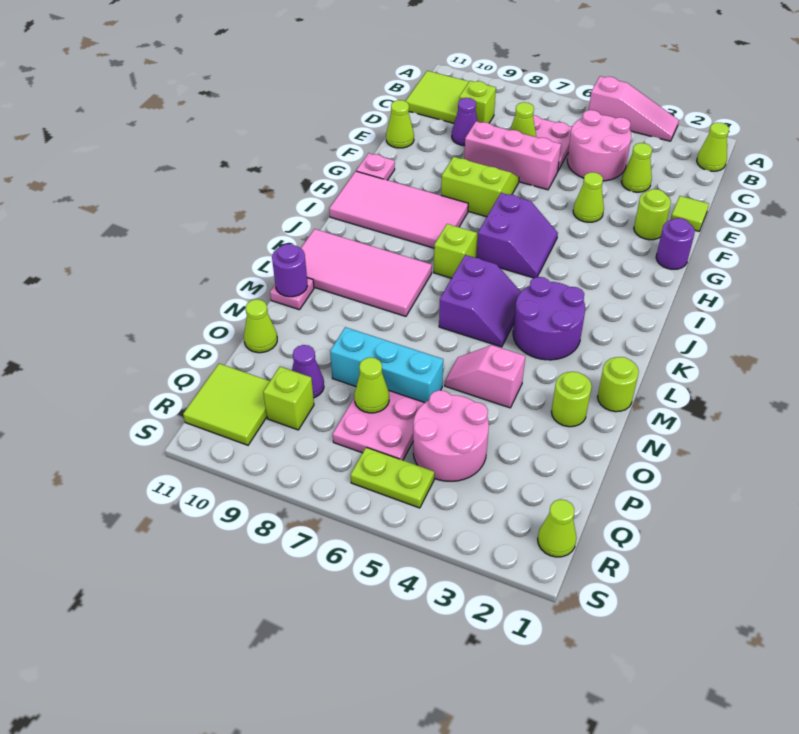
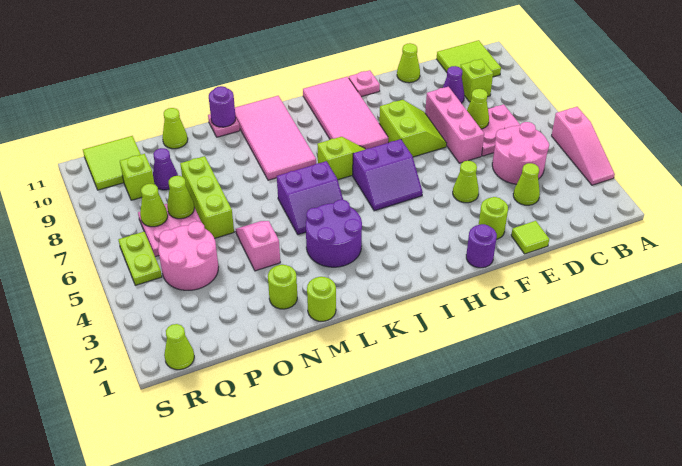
lime cone B1 level 1 -> lime cone Q7 level 2
cyan brick O6:O8 level 1 -> lime brick O6:O8 level 1

